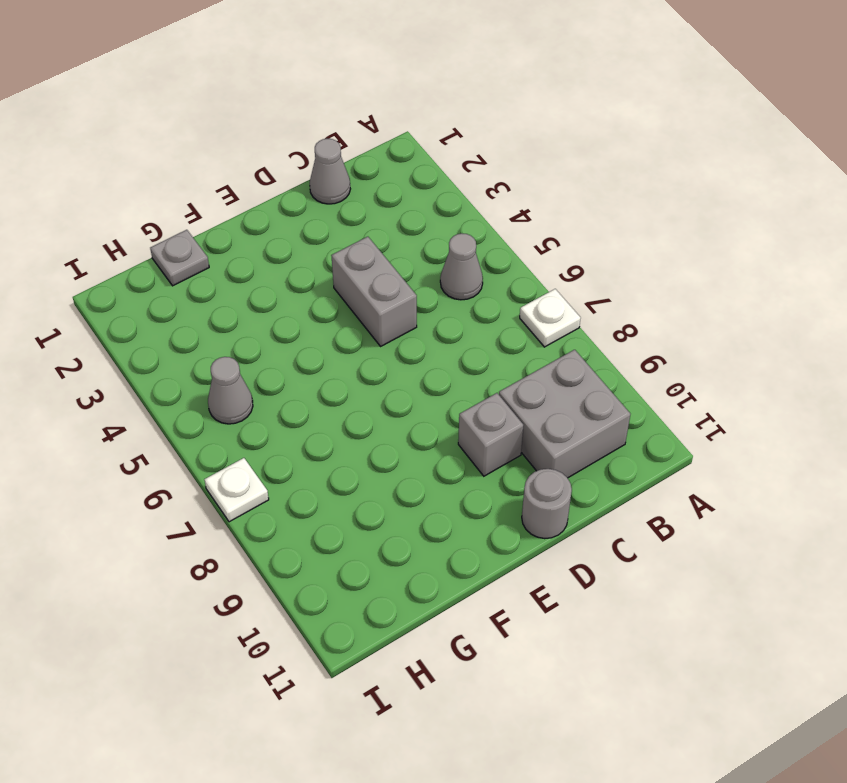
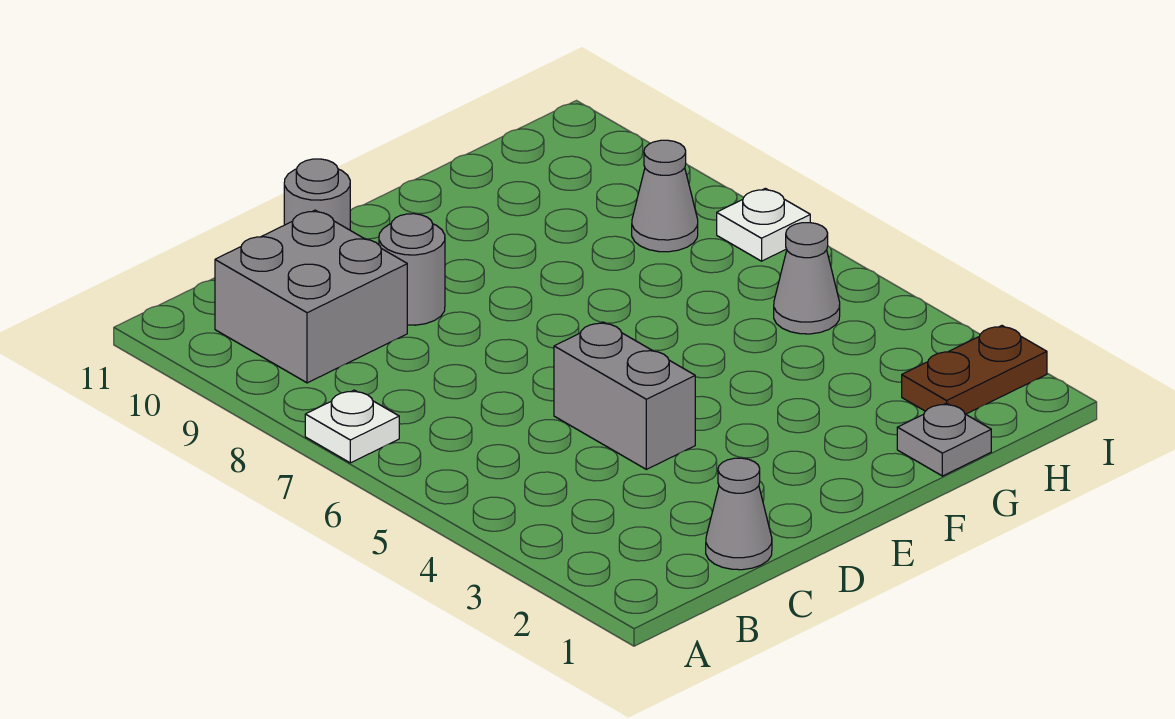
grey cone B5 level 1 -> grey cone H8 level 1
grey brick D9 level 1 -> grey round brick D9 level 1
none -> brown plate H2:I2 level 1

